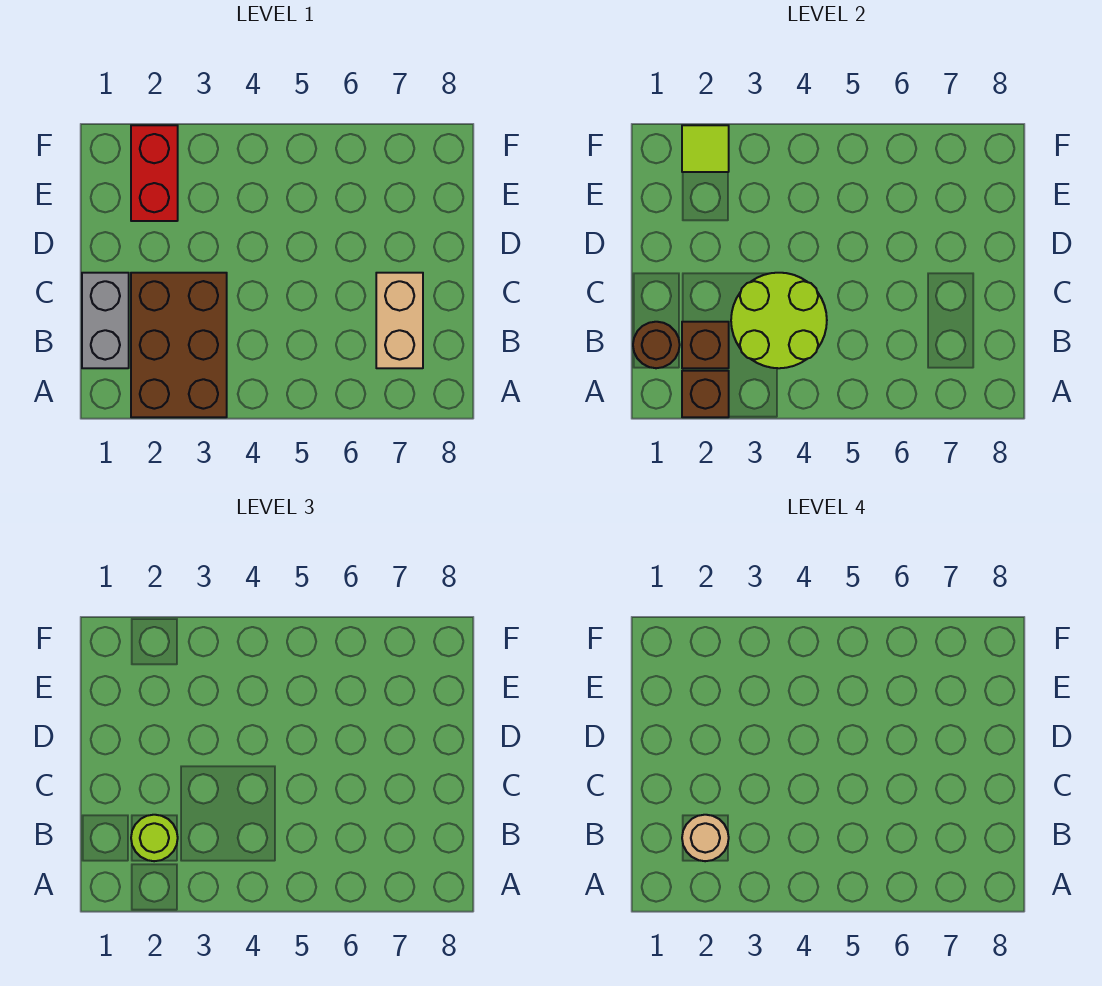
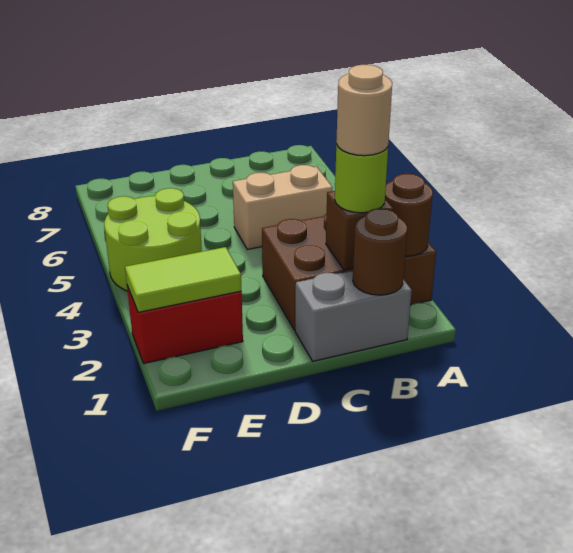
brown brick A2 level 2 -> brown round brick A2 level 2
lime round brick B3:C4 level 2 -> lime round brick E4:F5 level 1
tan brick B7:C7 level 1 -> tan brick B5:C5 level 1
lime tile F2 level 2 -> lime tile E2:F2 level 2

